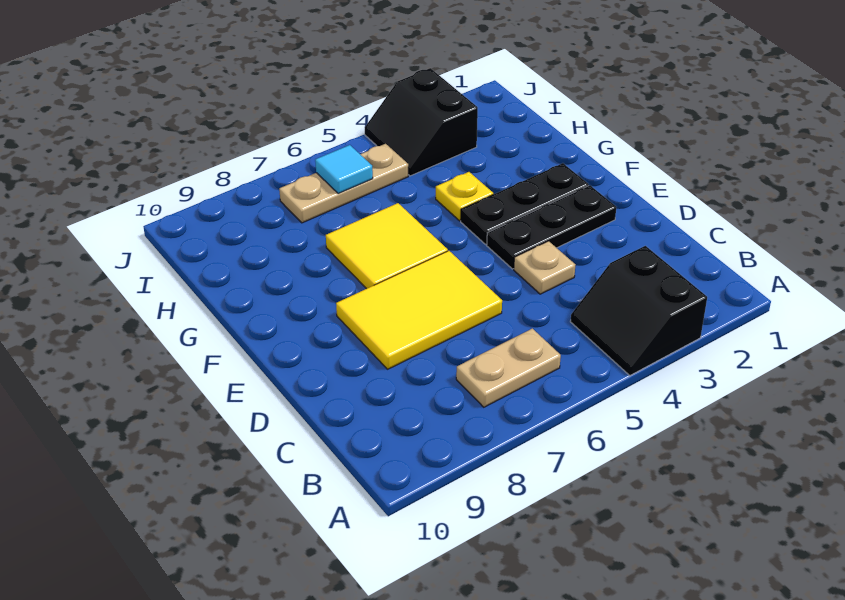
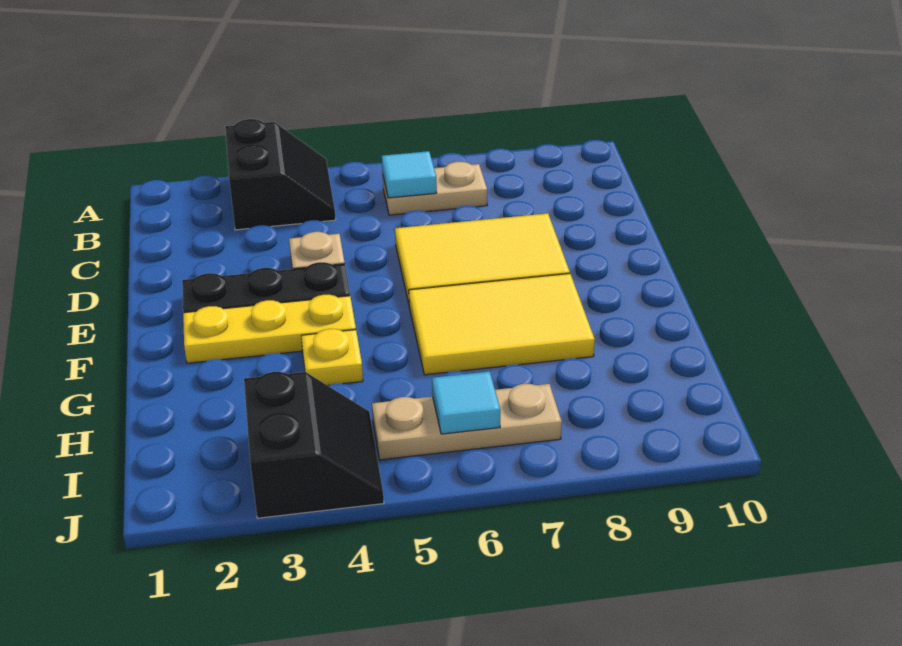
none -> cyan tile B6 level 2
black plate F2:F4 level 1 -> yellow plate F2:F4 level 1
yellow tile F6:G7 level 1 -> yellow tile F6:G8 level 1

